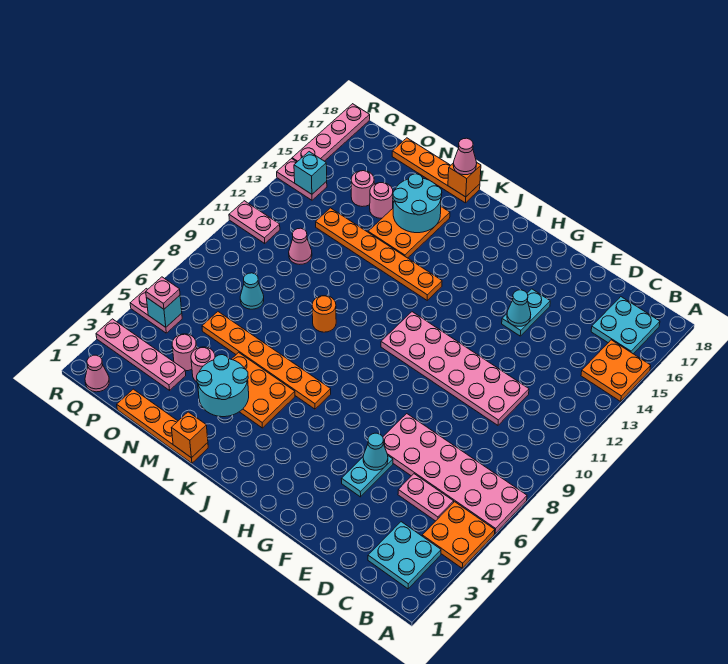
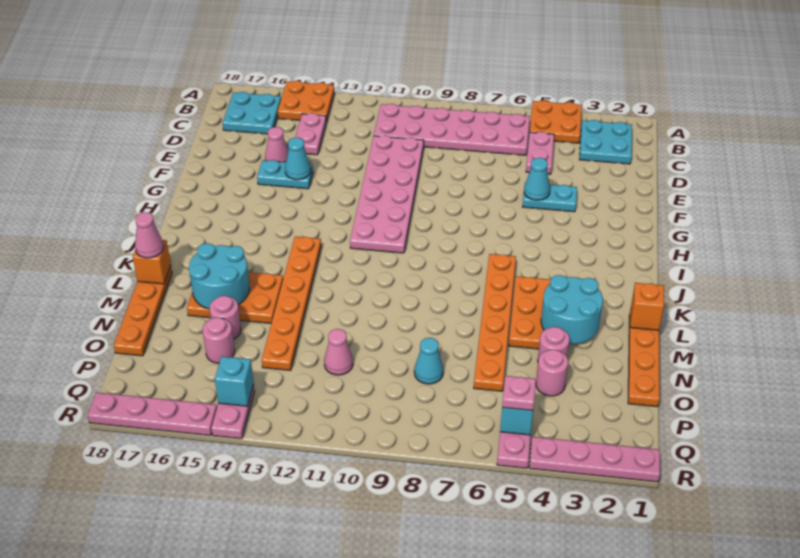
pink plate A6:F7 level 1 -> pink plate B6:C11 level 1
orange round brick L9 level 1 -> none
pink plate O3:R3 level 1 -> pink plate R1:R4 level 1
pink cone Q1 level 1 -> pink cone E15 level 1
pink plate Q11:R11 level 1 -> pink plate C14:D14 level 1

